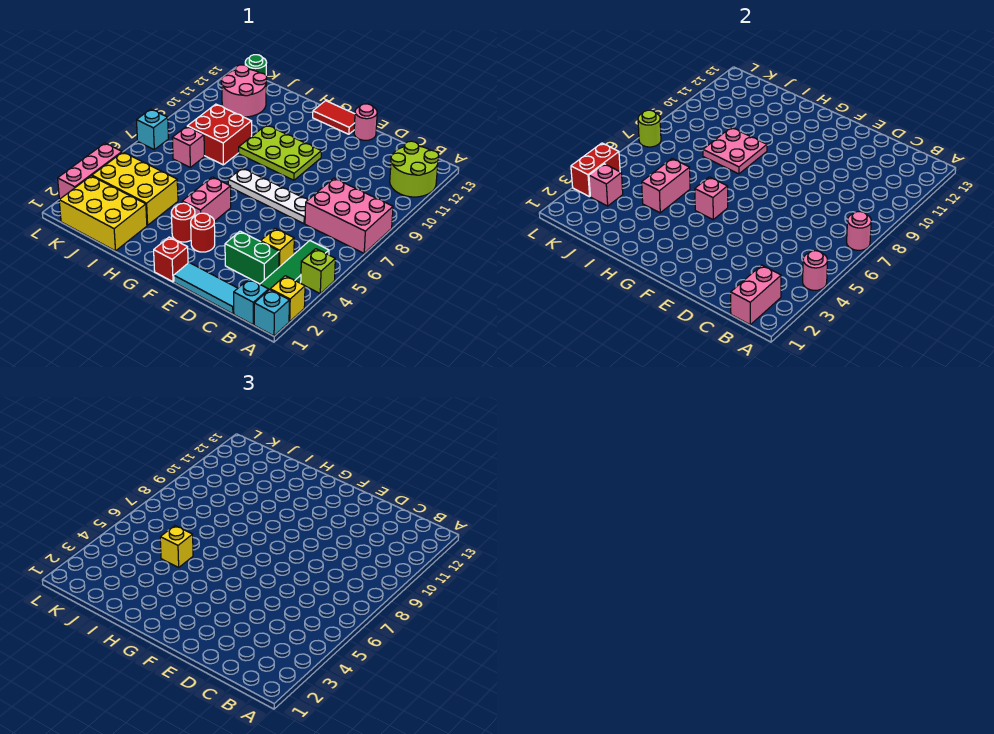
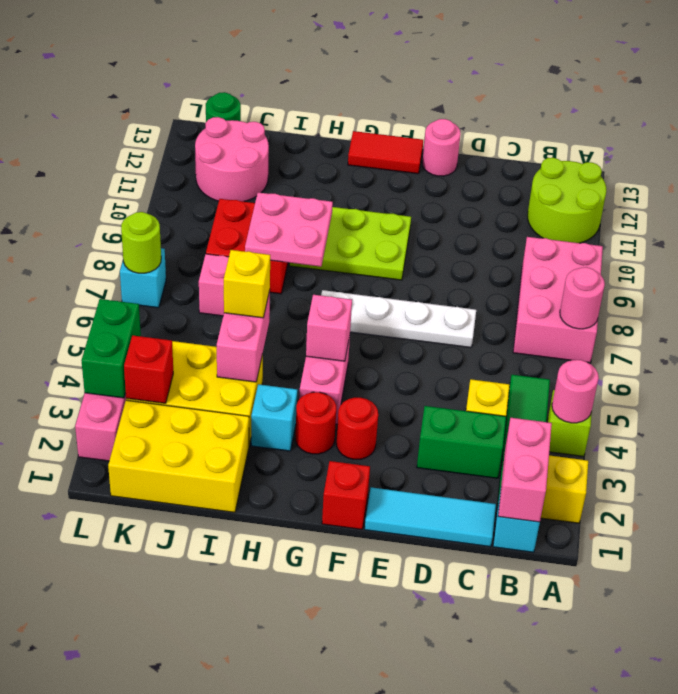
cyan brick A1 level 1 -> cyan brick H3 level 1
pink brick A7:C8 level 1 -> pink brick A7:B9 level 1
pink brick K3 level 2 -> red brick K3 level 2
red brick L3:L4 level 2 -> green brick L3:L4 level 2

